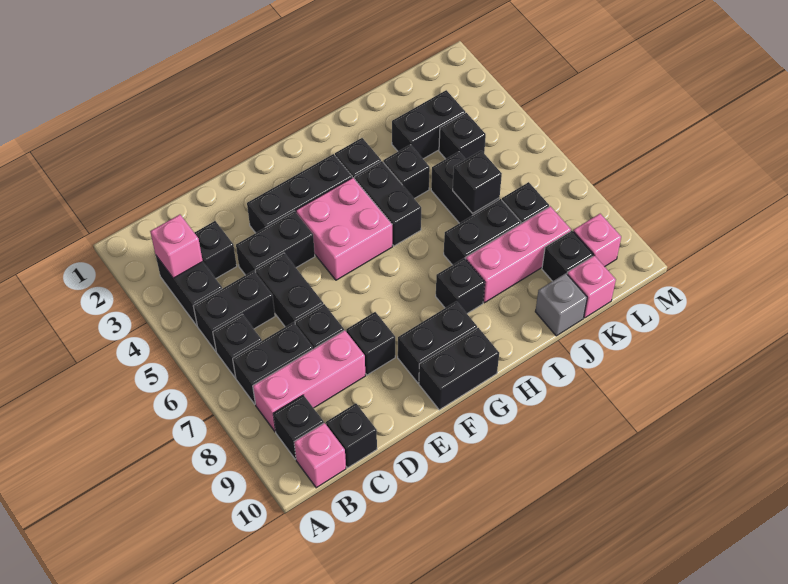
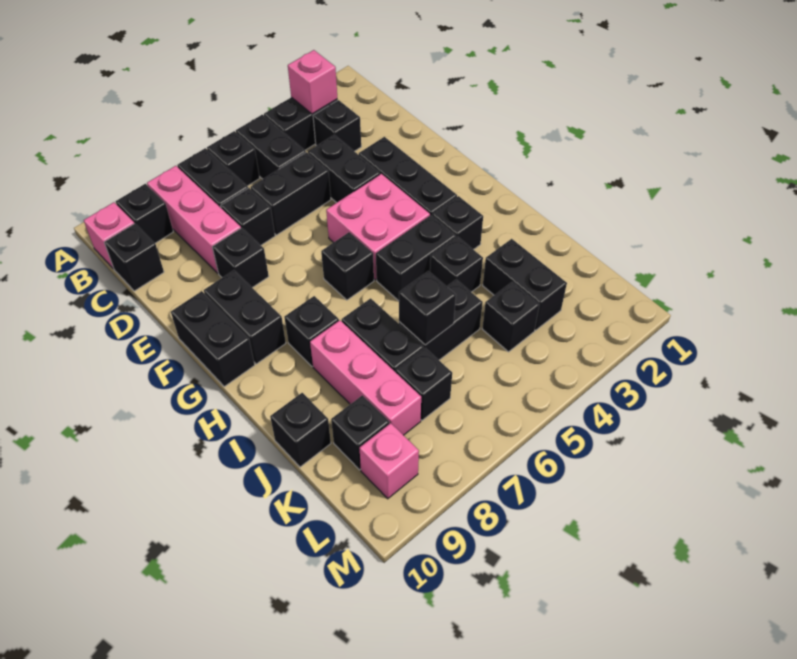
none -> black brick G6 level 1
grey brick J10 level 1 -> black brick J10 level 1
pink brick K10 level 1 -> none

